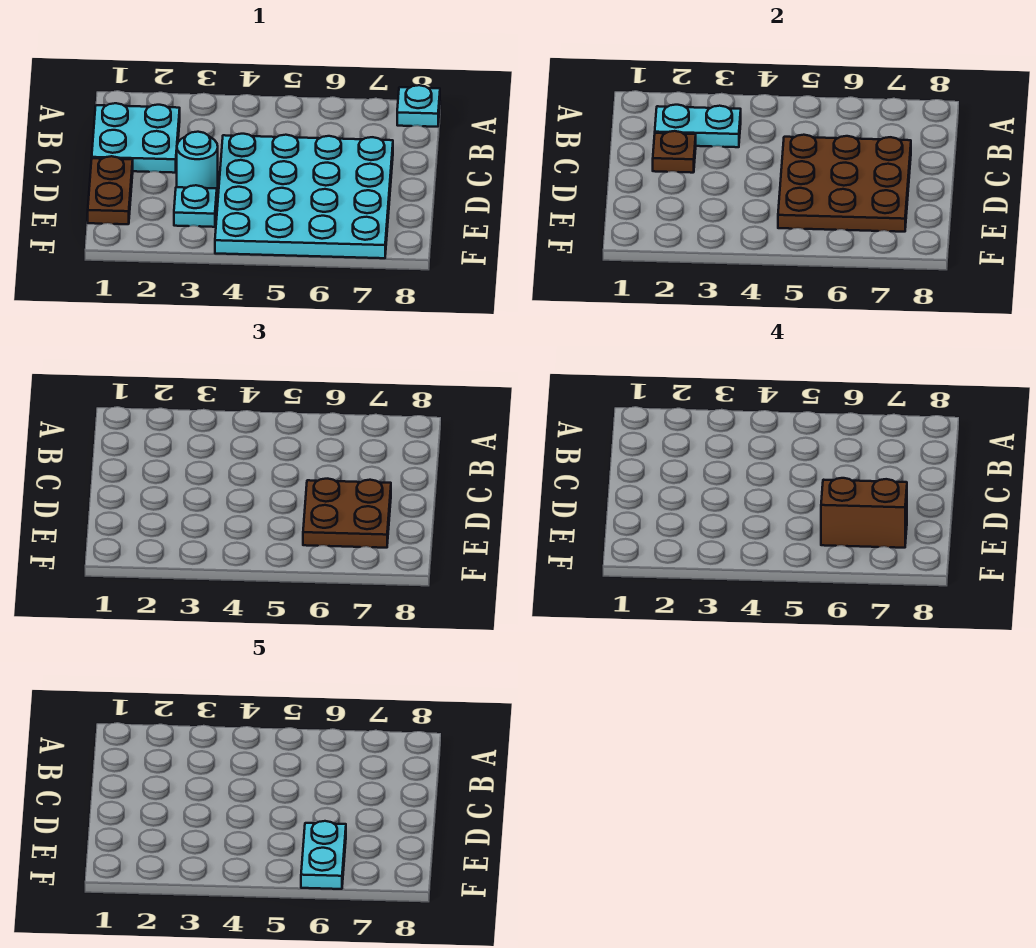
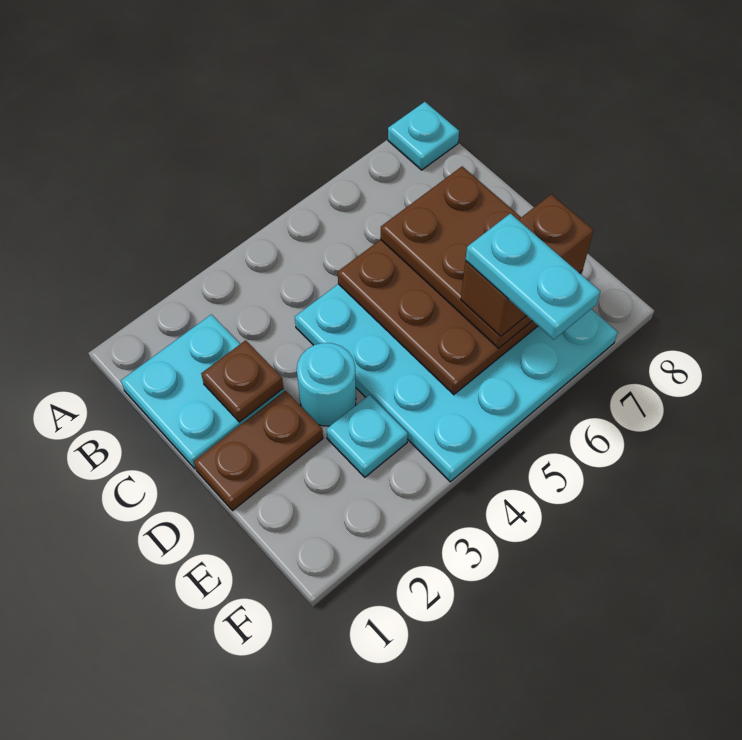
cyan plate B2:B3 level 2 -> none
brown plate D1:E1 level 1 -> brown plate D1:D2 level 1
brown plate D6:E7 level 3 -> brown plate C6:E7 level 3

